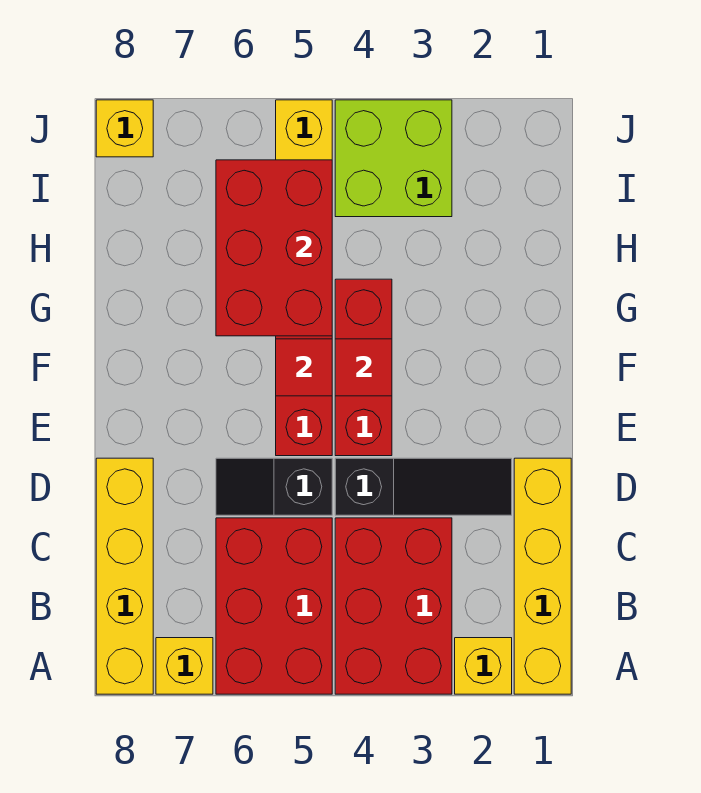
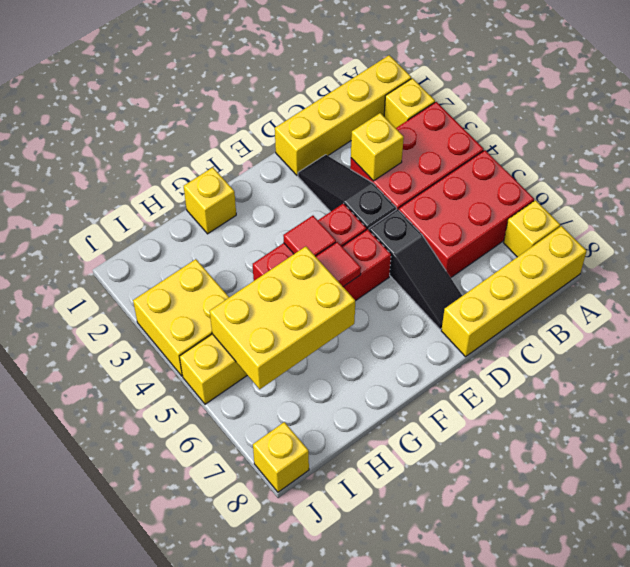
none -> yellow brick C3 level 2
black slope D5:D6 level 1 top 5 -> black slope D5:D7 level 1 top 5
none -> yellow brick G1 level 1
red brick G5:I6 level 2 -> yellow brick G5:I6 level 2
lime brick I3:J4 level 1 -> yellow brick I3:J4 level 1

